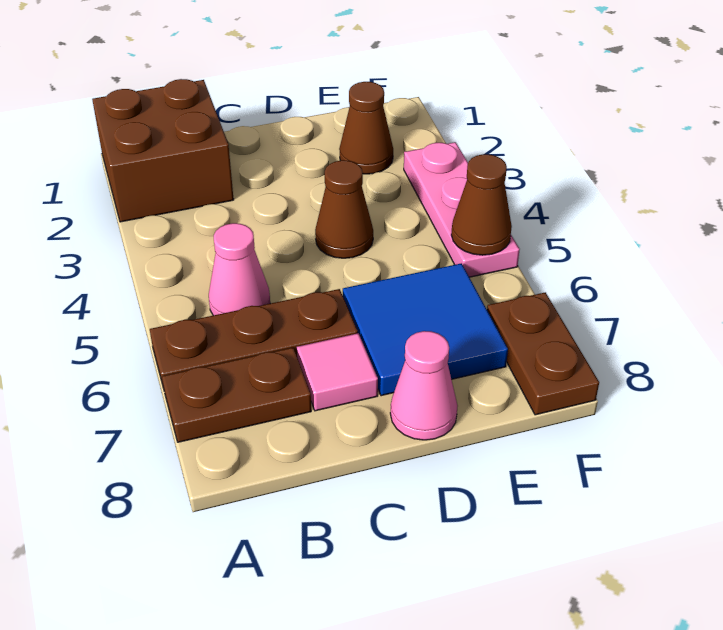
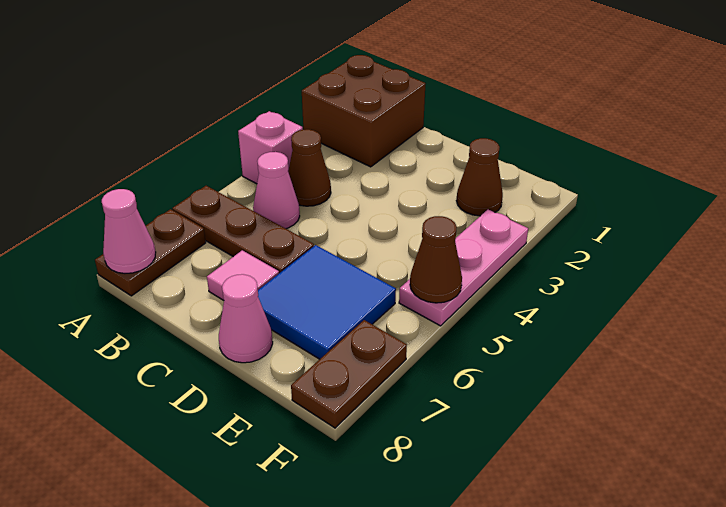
none -> pink brick A4 level 1
brown plate A7:B7 level 1 -> brown plate A7:A8 level 1
none -> pink cone A8 level 2
brown cone D4 level 1 -> brown cone B4 level 1

